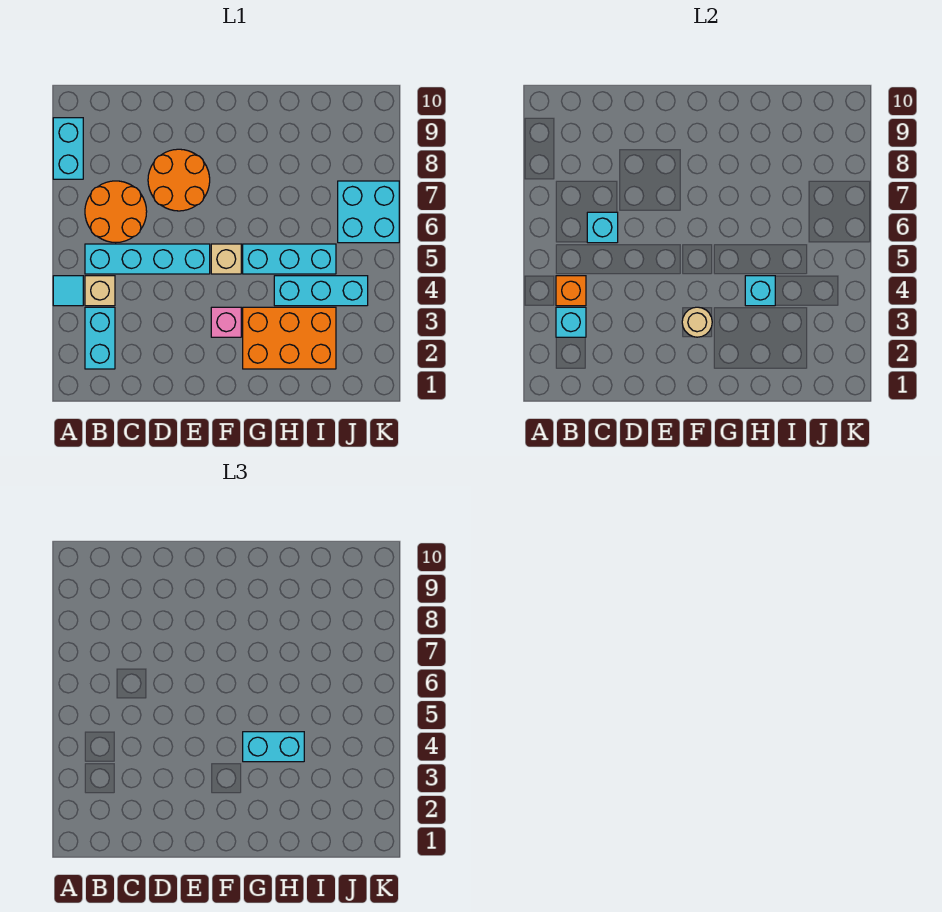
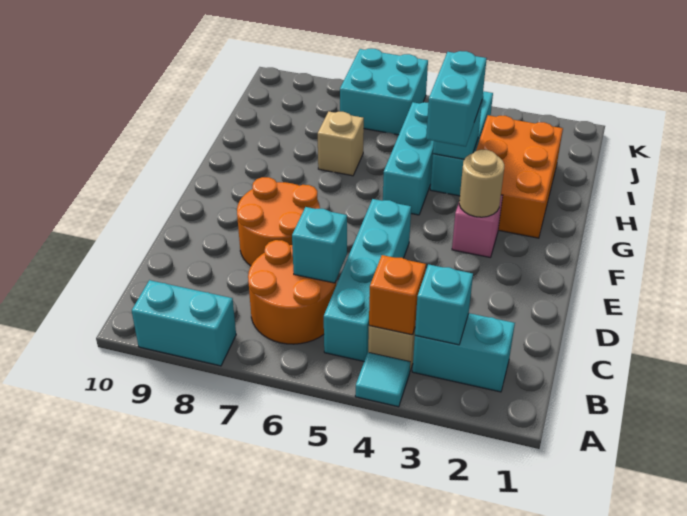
tan brick F5 level 1 -> tan brick H7 level 1

